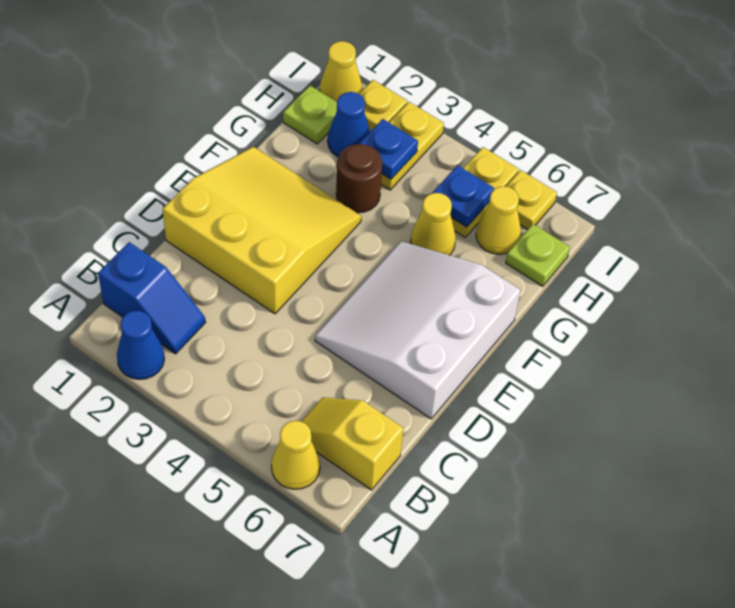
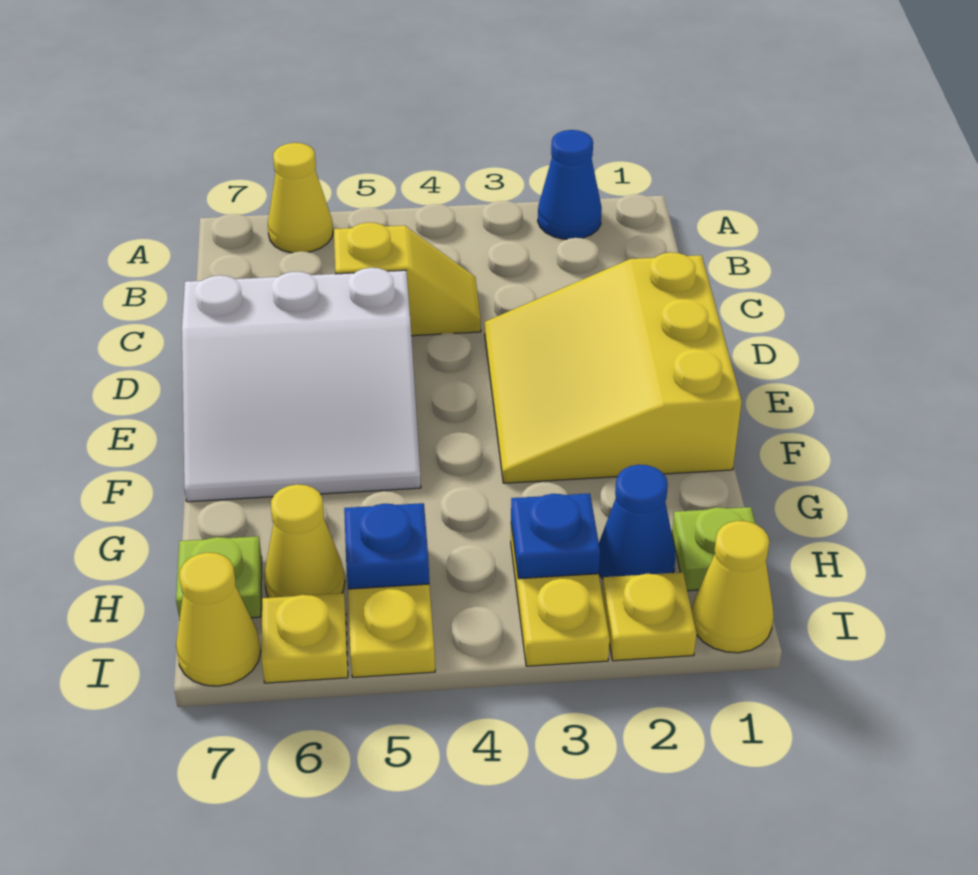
blue slope B1:B2 level 1 top 1 -> none
yellow slope B6:B7 level 1 top 7 -> yellow slope C4:C5 level 1 top 5
yellow slope D1:F3 level 1 top D -> yellow slope D1:F3 level 1 top 1
white slope D5:F7 level 1 top 7 -> white slope D5:F7 level 1 top D
brown round brick G3 level 1 -> none
yellow cone G5 level 1 -> yellow cone I7 level 1

